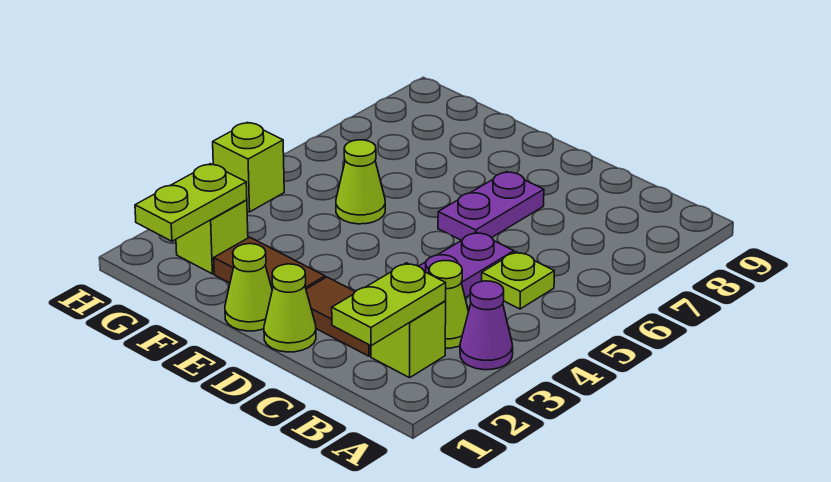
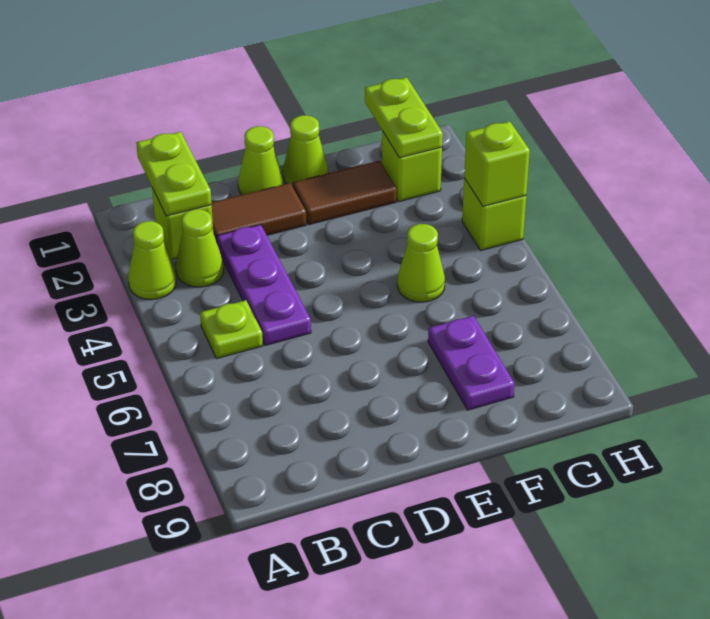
purple cone A3 level 1 -> lime cone A3 level 1
purple plate D6:D7 level 1 -> purple plate F7:F8 level 1
none -> lime brick H4 level 2

